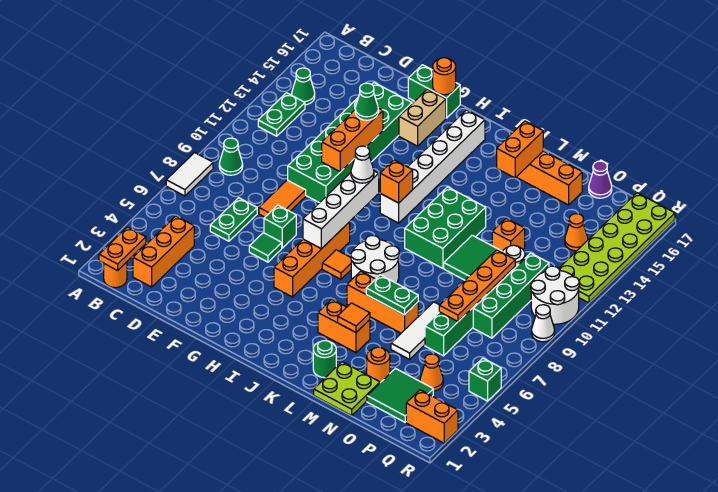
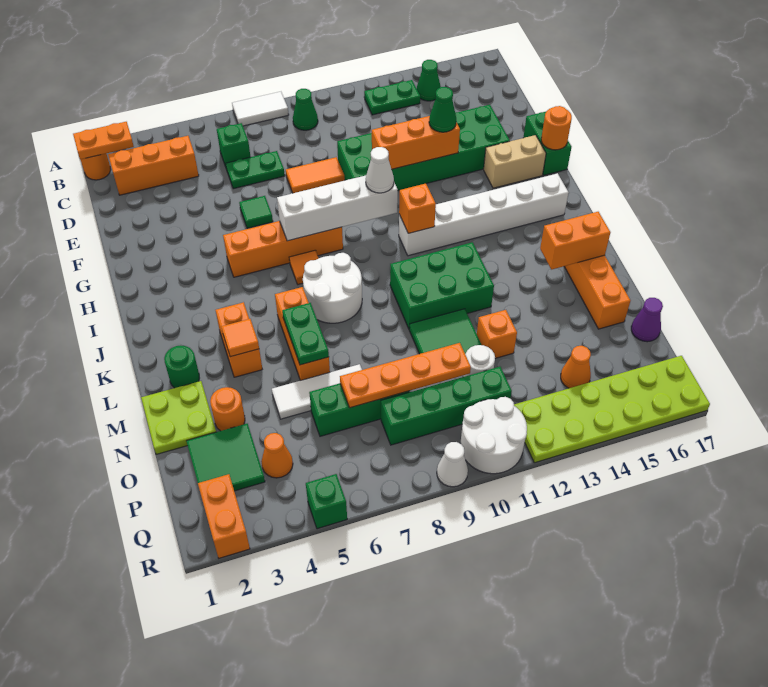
green brick F7 level 1 -> green brick C6 level 1

